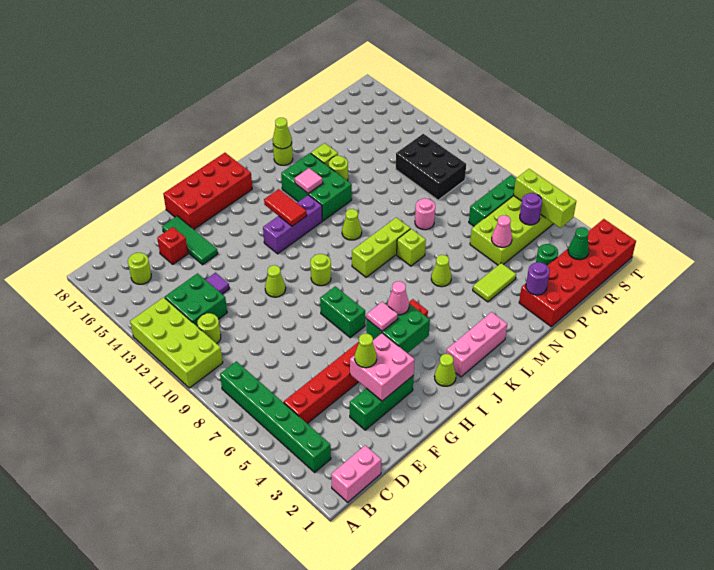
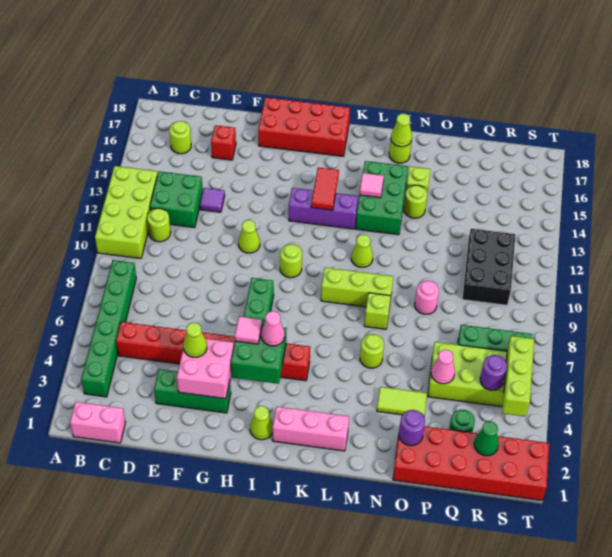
green tile F15:F17 level 1 -> none
lime cone M6 level 1 -> lime round brick M6 level 1

